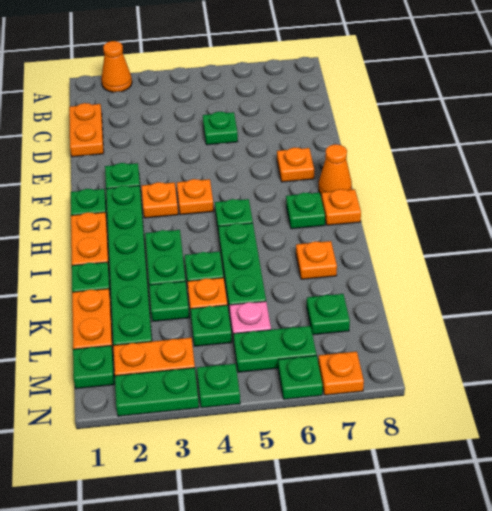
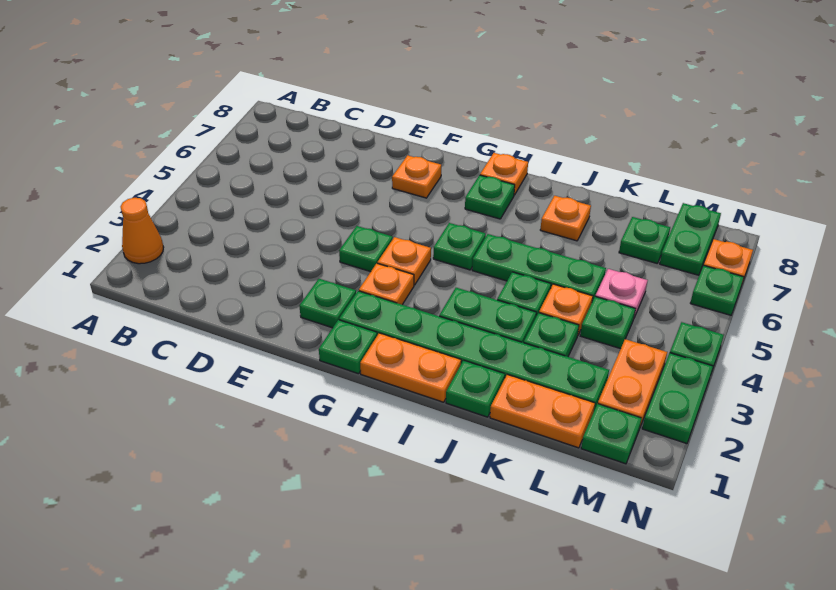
orange plate C1:D1 level 1 -> none
green plate D5 level 1 -> green plate F4 level 1
orange cone G8 level 1 -> none
green plate M5:M6 level 1 -> green plate M7:M8 level 1

